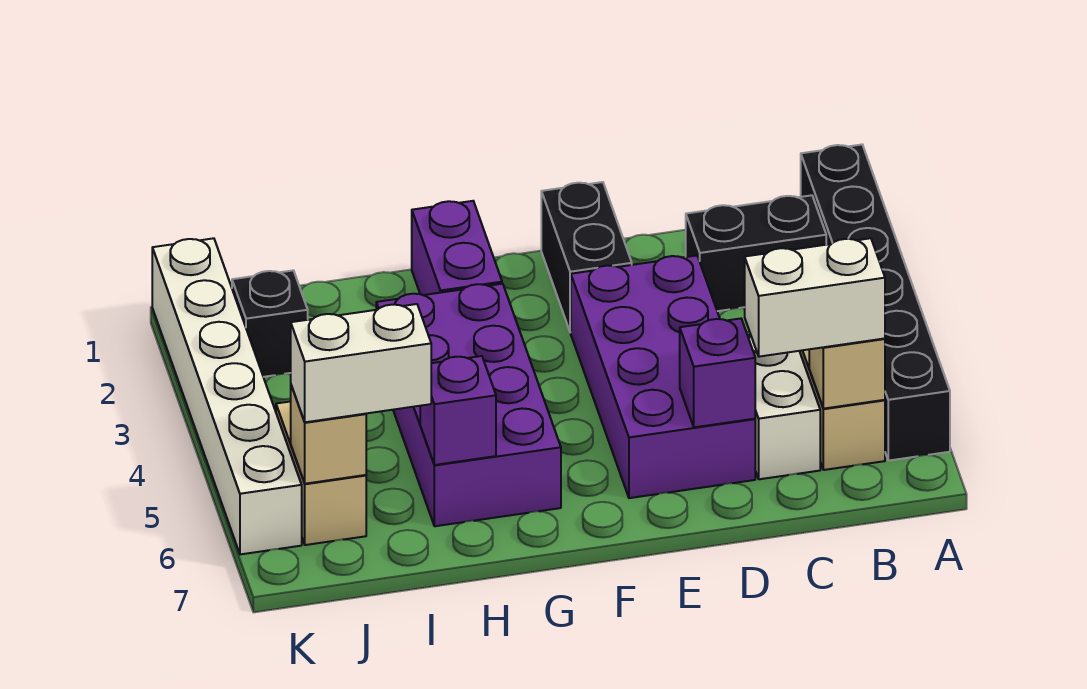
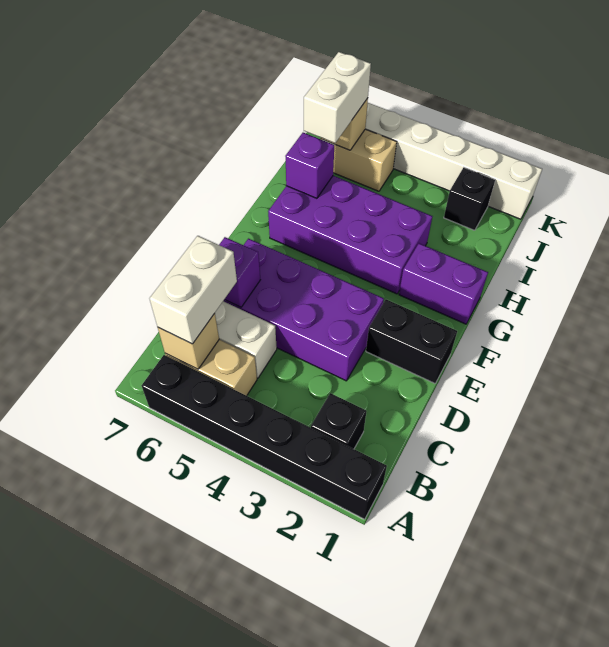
black brick B2:C2 level 1 -> black brick B2 level 1

